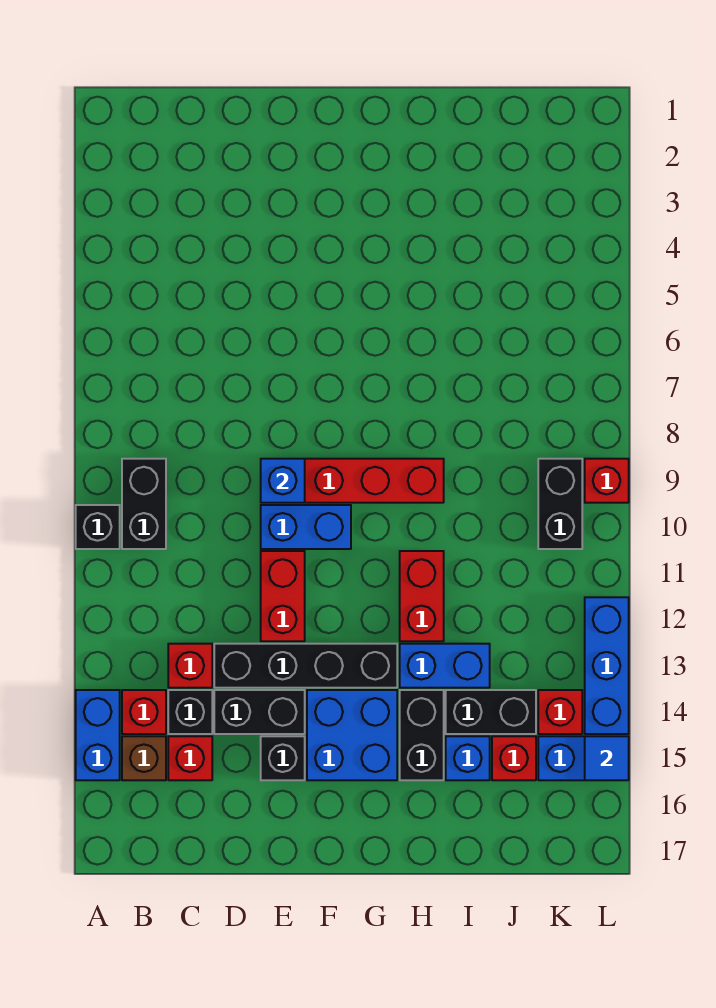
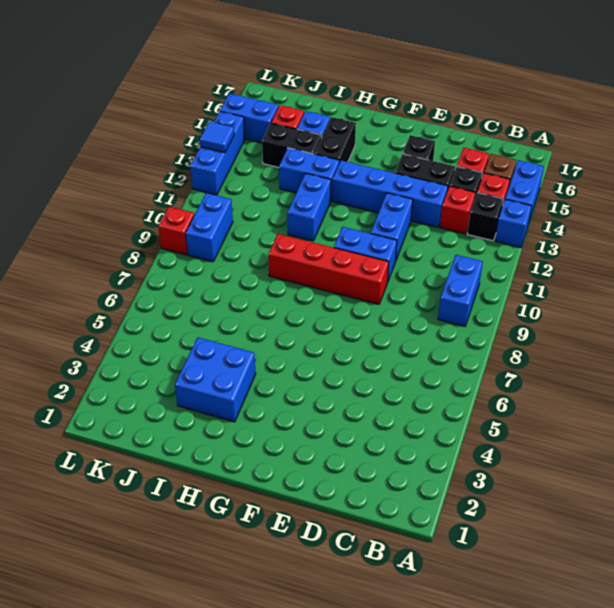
black brick A10 level 1 -> black brick B13 level 1
black brick B9:B10 level 1 -> blue brick B9:B10 level 1
black brick D13:G13 level 1 -> blue brick D13:G13 level 1
blue brick E9 level 2 -> blue brick A13 level 1
red brick E11:E12 level 1 -> blue brick E11:E12 level 1
blue brick F14:G15 level 1 -> blue brick H3:I4 level 1
red brick H11:H12 level 1 -> blue brick H11:H12 level 1
black brick K9:K10 level 1 -> blue brick K9:K10 level 1
red brick K14 level 1 -> none
blue tile L15 level 2 -> blue tile L13 level 2

